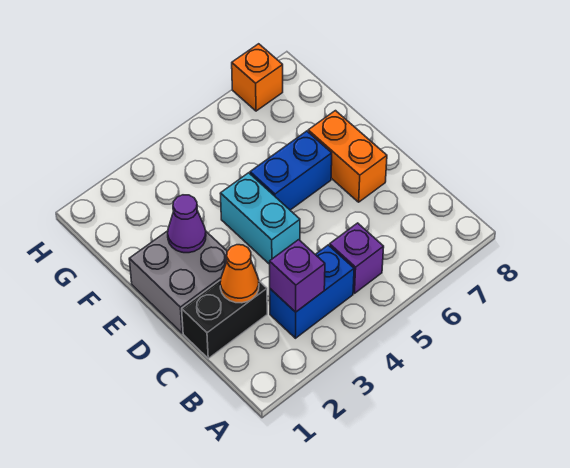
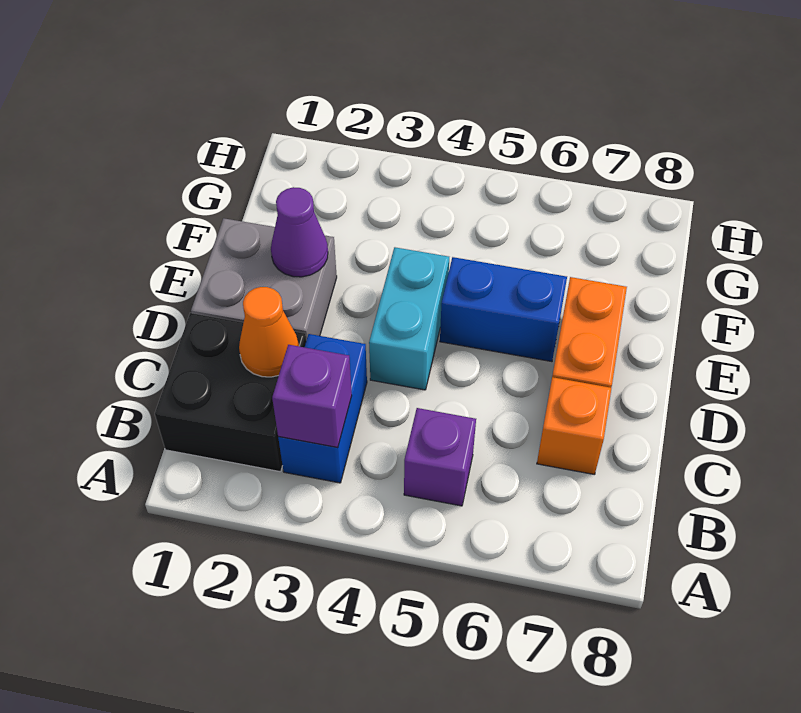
blue brick B3:B4 level 1 -> blue brick B3:C3 level 1
black brick C1:C2 level 1 -> black brick B1:C2 level 1
orange brick H7 level 1 -> orange brick C7 level 1

